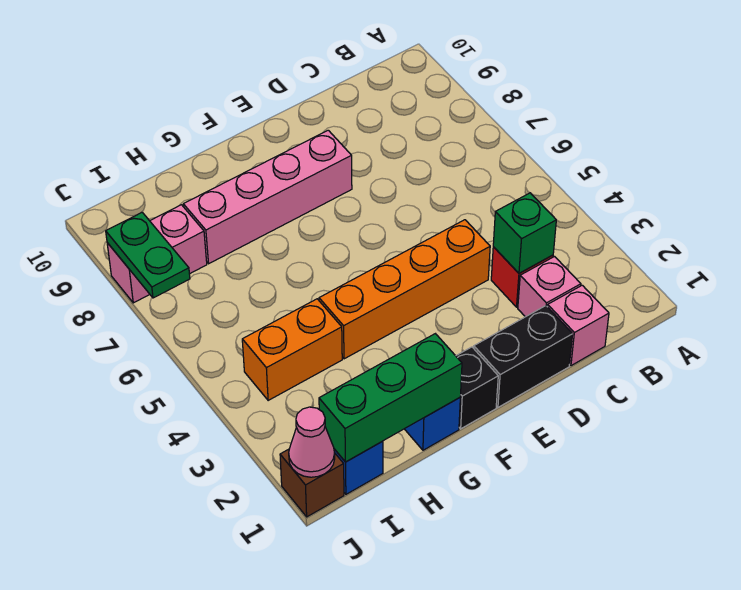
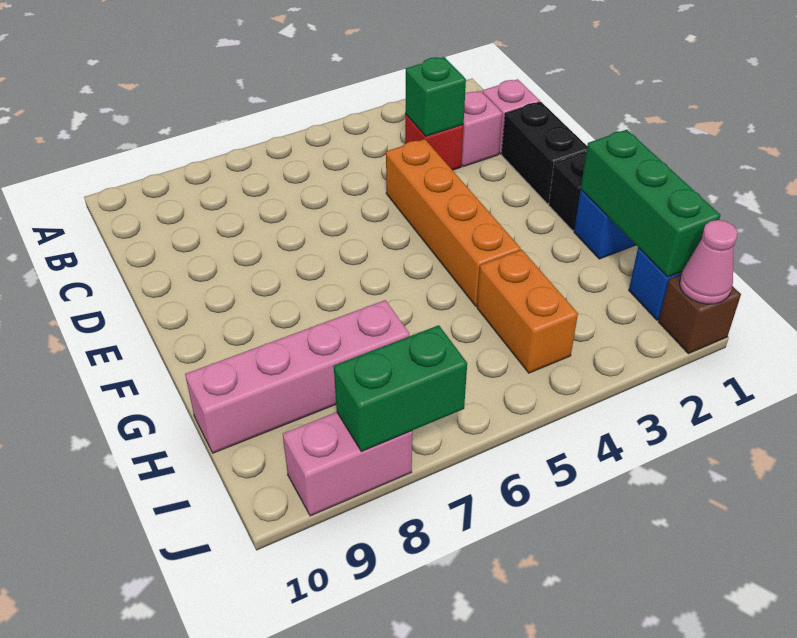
pink brick E8:H8 level 1 -> pink brick H7:H10 level 1
pink brick I8:J8 level 1 -> pink brick J8:J9 level 1
green plate J7:J8 level 2 -> green brick J7:J8 level 2

